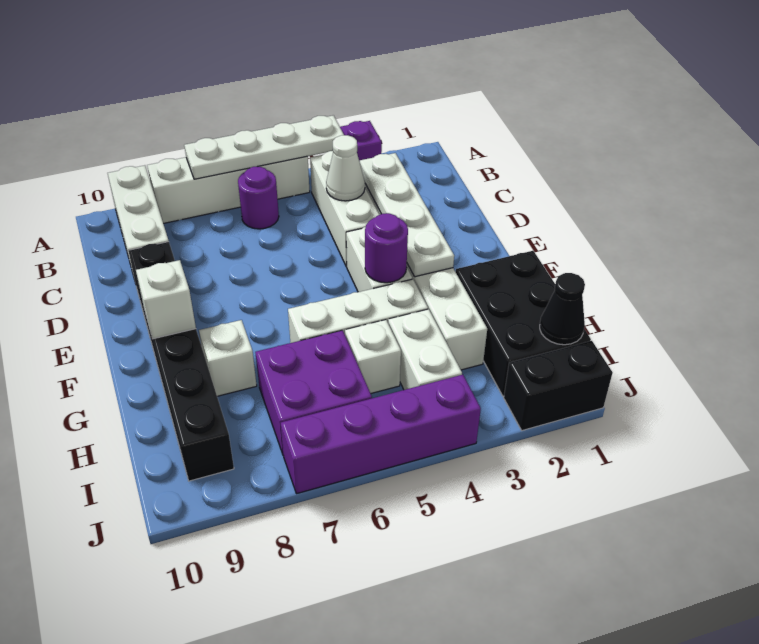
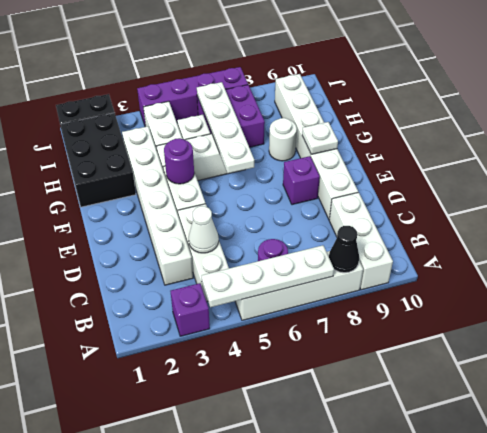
white plate C3:F3 level 2 -> white plate F6:I6 level 2
black brick D9:I9 level 1 -> white brick D9:I9 level 1
none -> purple brick E8 level 1
white brick F9 level 2 -> white plate F9 level 2
white brick G8 level 1 -> white round brick G8 level 1
black cone I1 level 2 -> black cone A8 level 2

